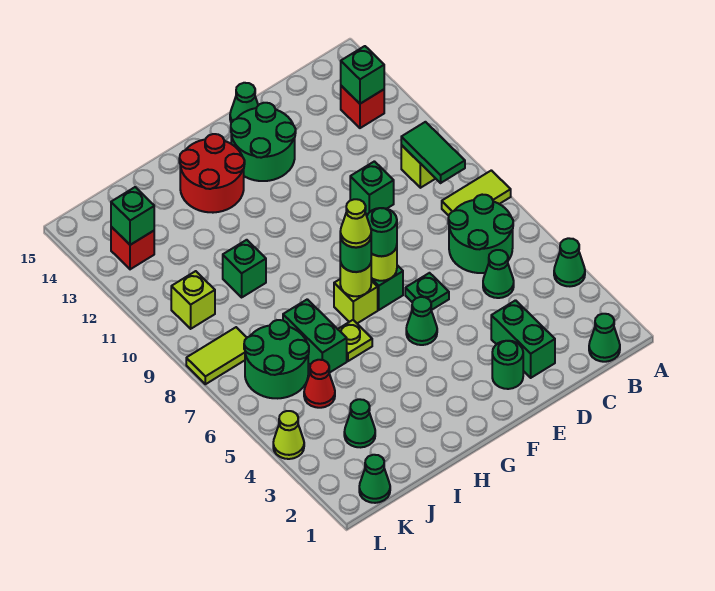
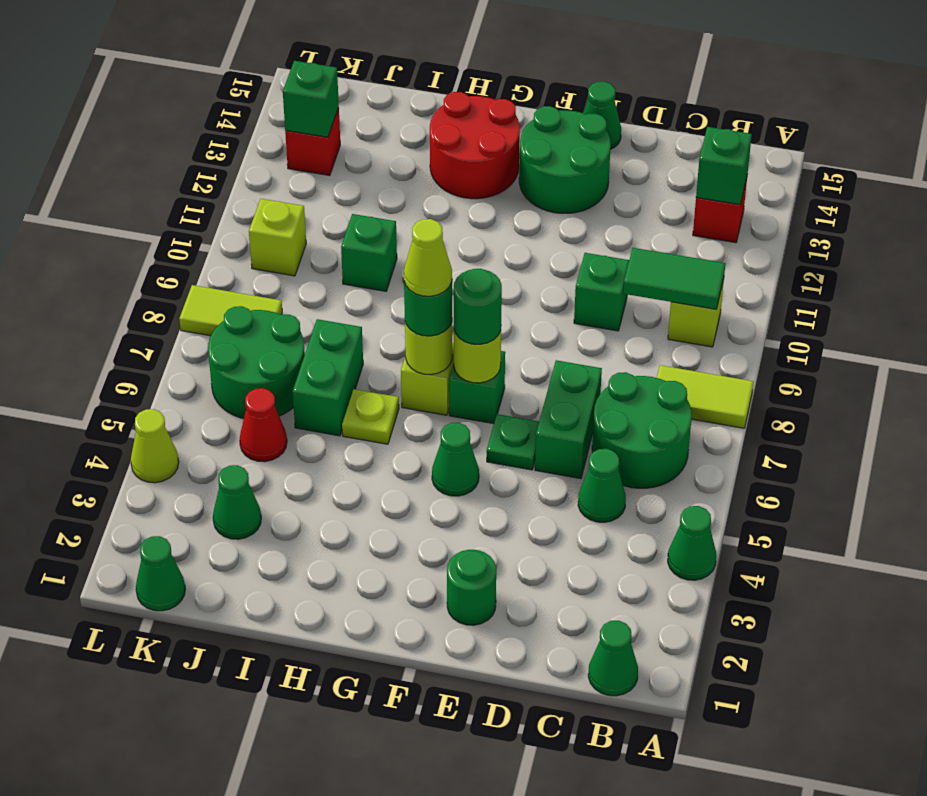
green tile B9:B10 level 2 -> green tile B10:C10 level 2
green brick D2:D3 level 1 -> green brick D6:D7 level 1

